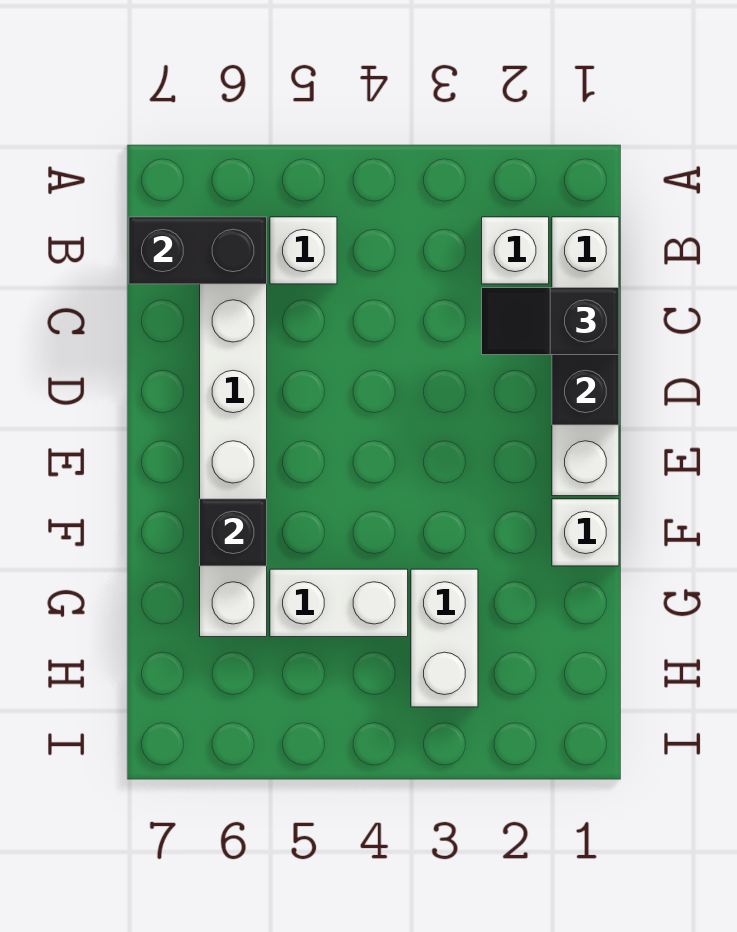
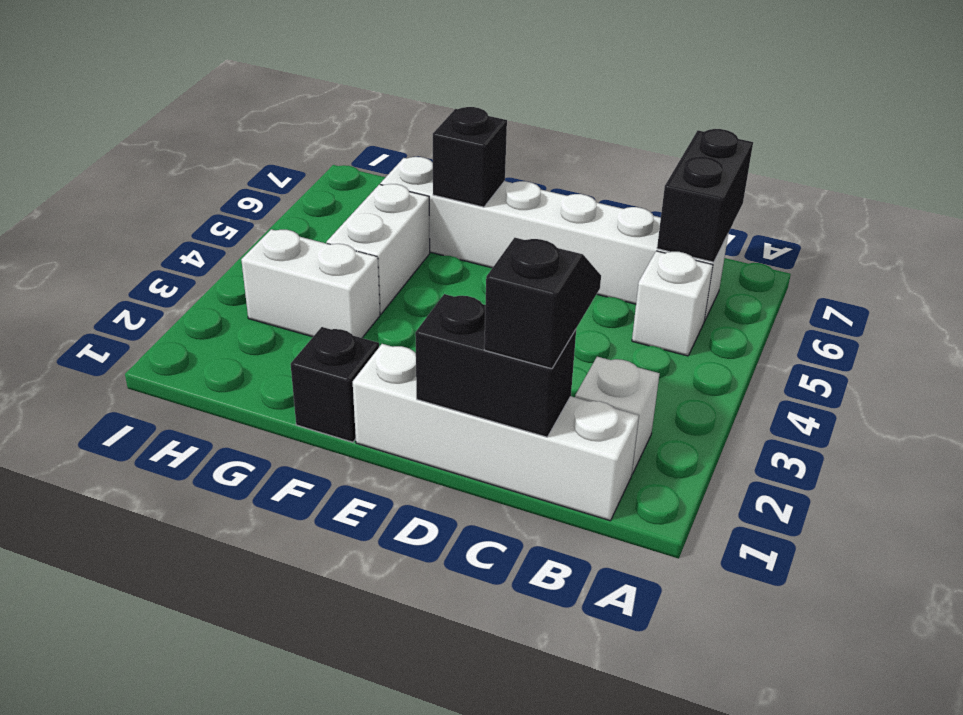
white brick F1 level 1 -> black brick F1 level 1

